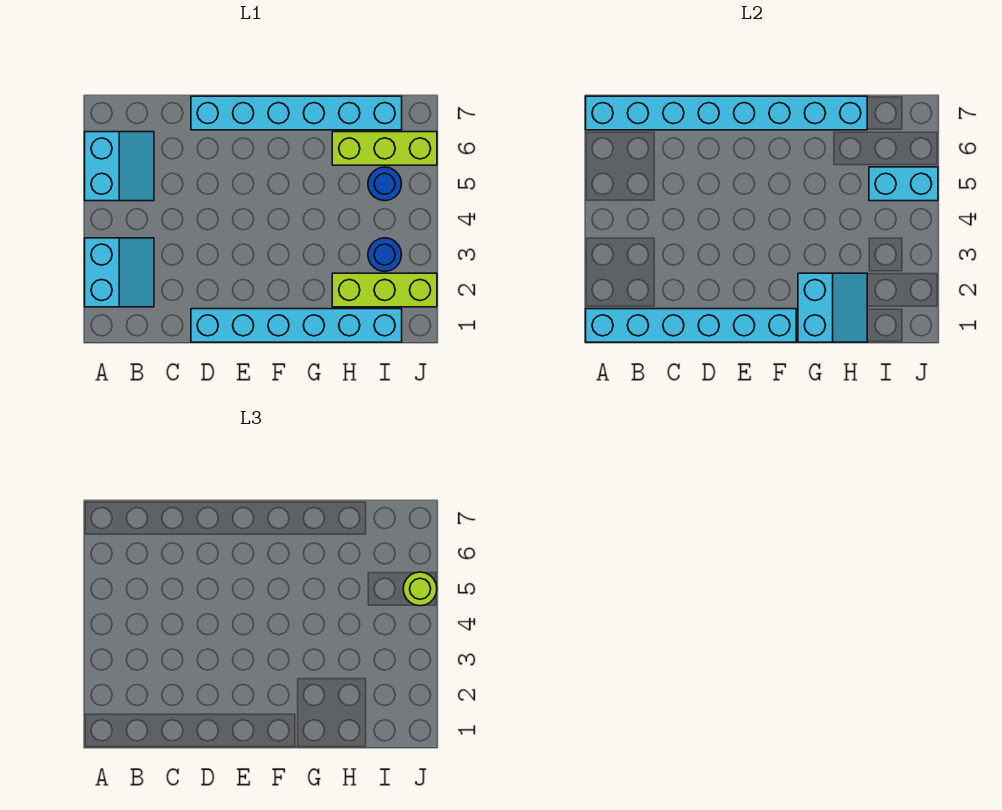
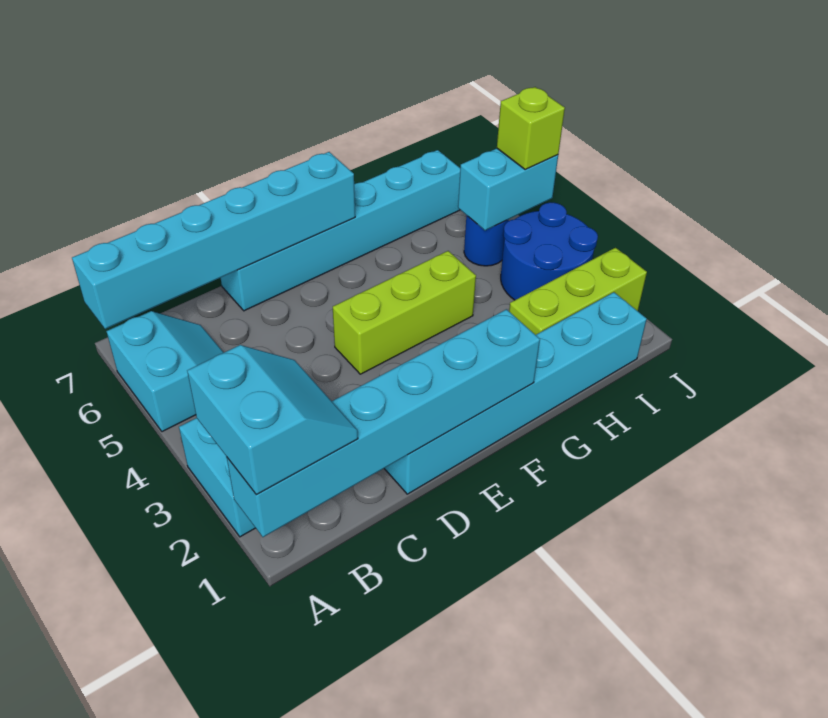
cyan brick A7:H7 level 2 -> cyan brick A7:F7 level 2
cyan slope G1:H2 level 2 top G -> cyan slope A1:B2 level 3 top A
lime brick H6:J6 level 1 -> lime brick E4:G4 level 1
blue round brick I3 level 1 -> blue round brick I3:J4 level 1
lime round brick J5 level 3 -> lime brick J5 level 3

